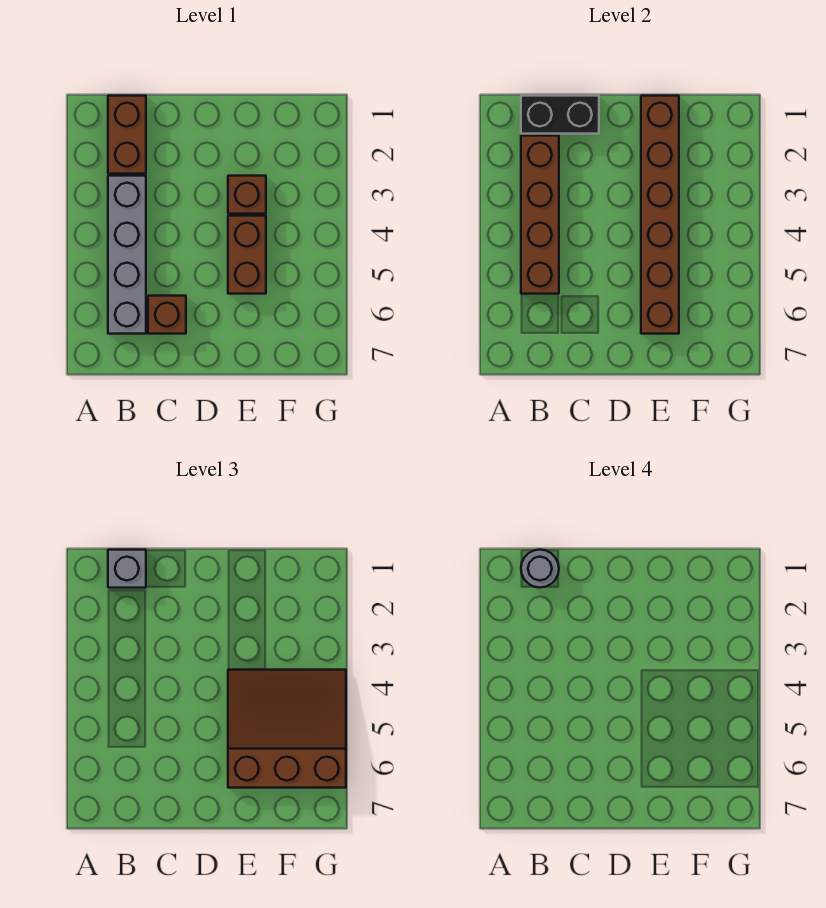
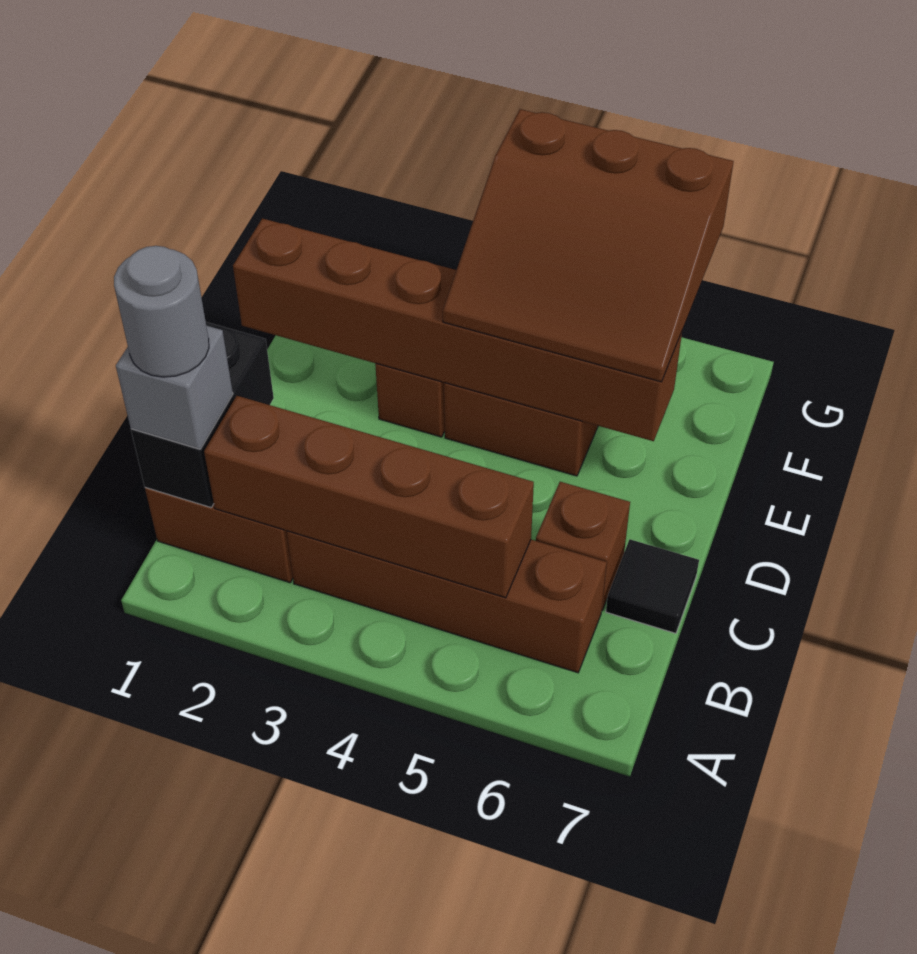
grey brick B3:B6 level 1 -> brown brick B3:B6 level 1
none -> black tile C7 level 1
brown slope E4:G6 level 3 top 6 -> brown slope E4:G6 level 3 top G

